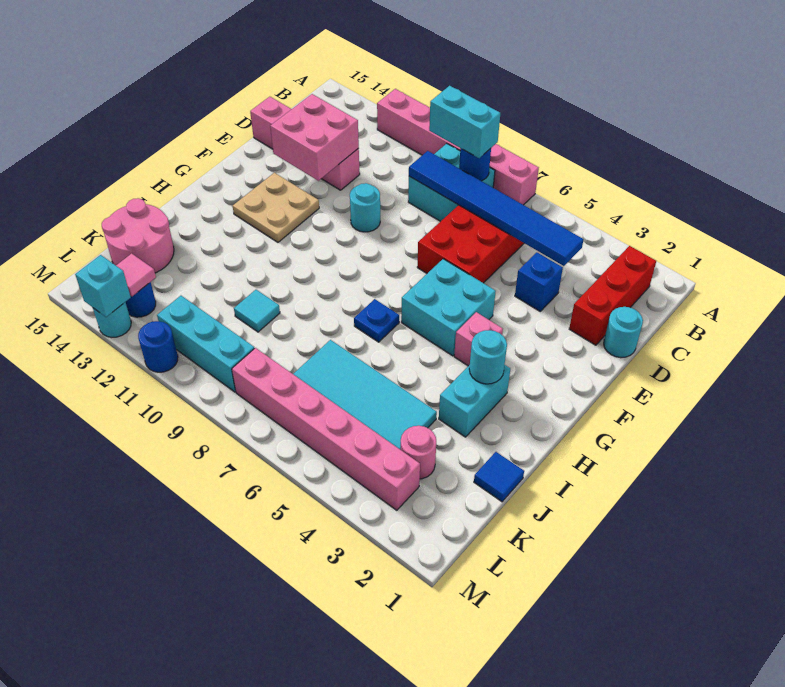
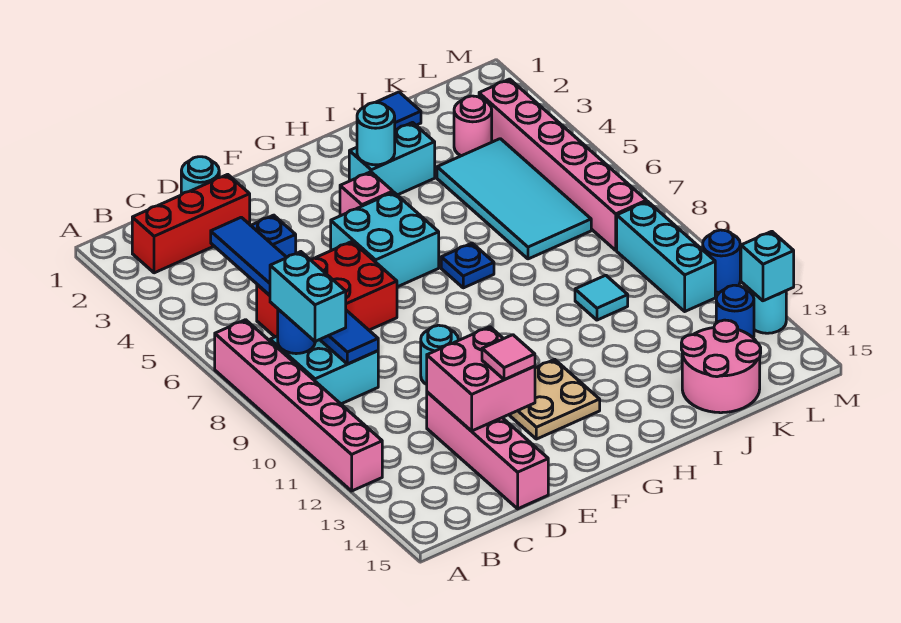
pink tile L13 level 2 -> pink tile E13 level 3

